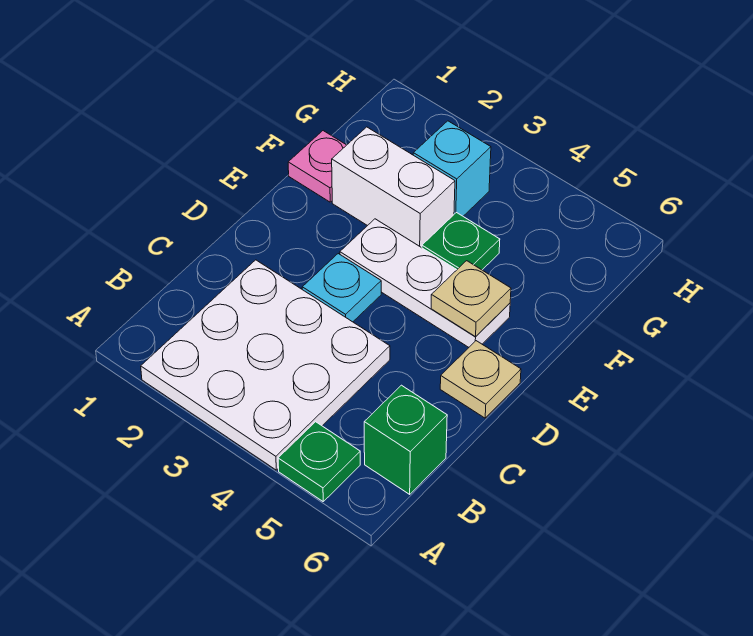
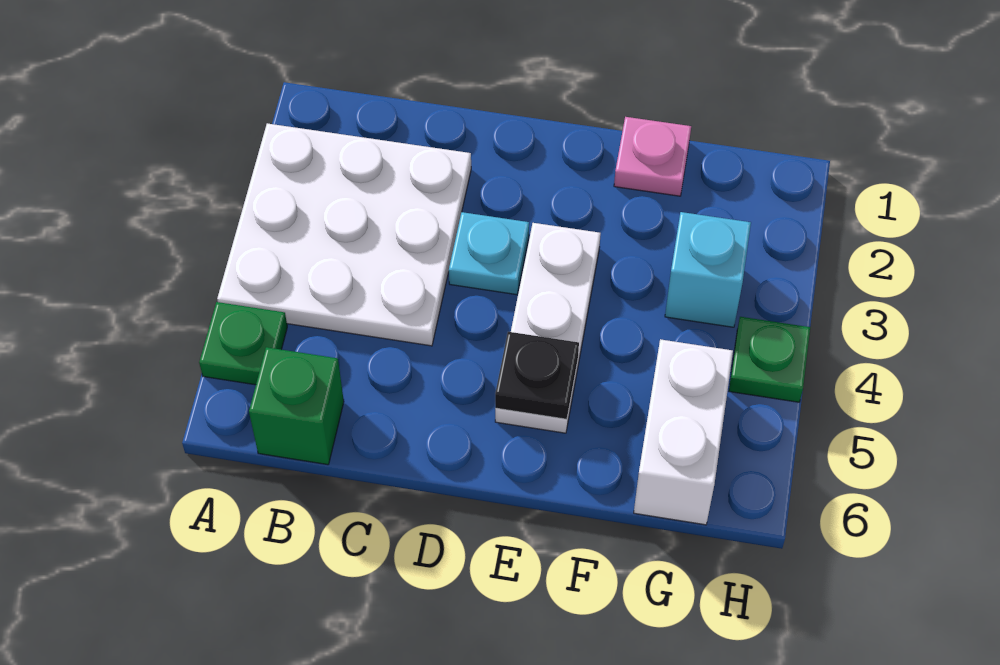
tan plate D6 level 1 -> none
tan plate E5 level 2 -> black plate E5 level 2
white brick F2:F3 level 1 -> white brick G5:G6 level 1
green plate F4 level 1 -> green plate H4 level 1

